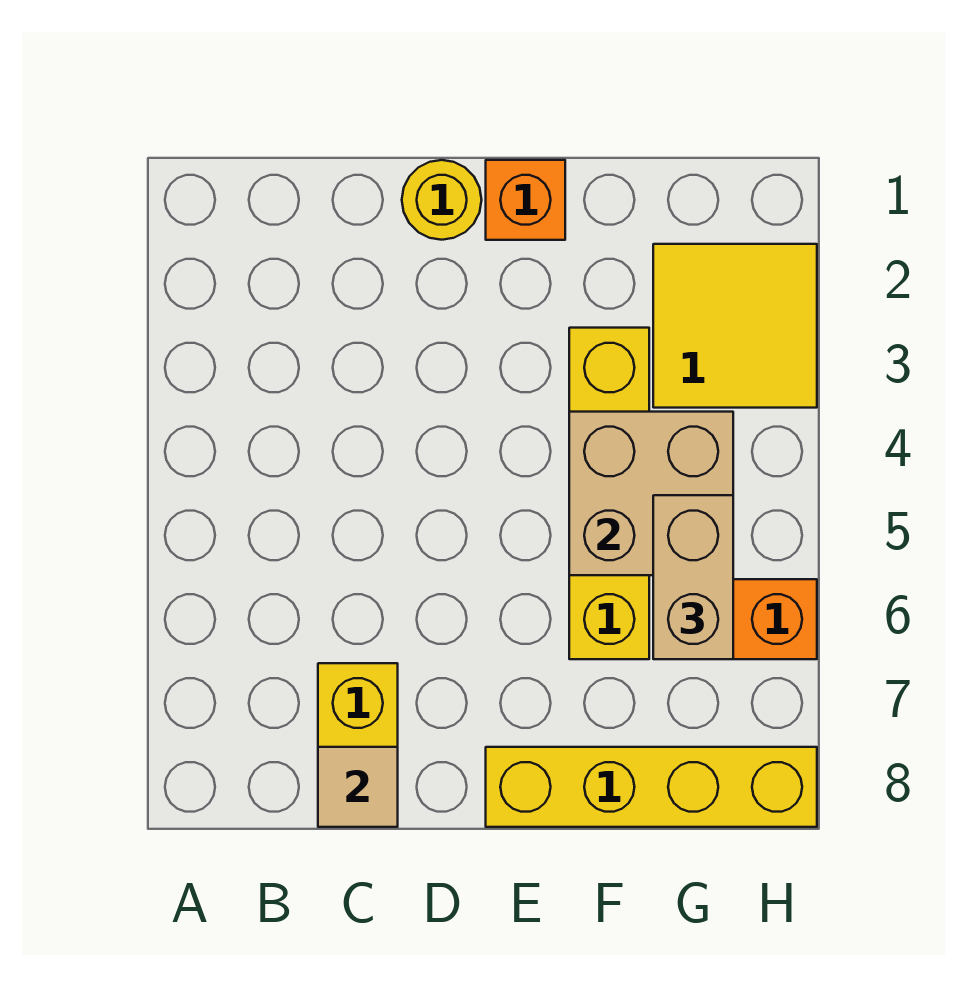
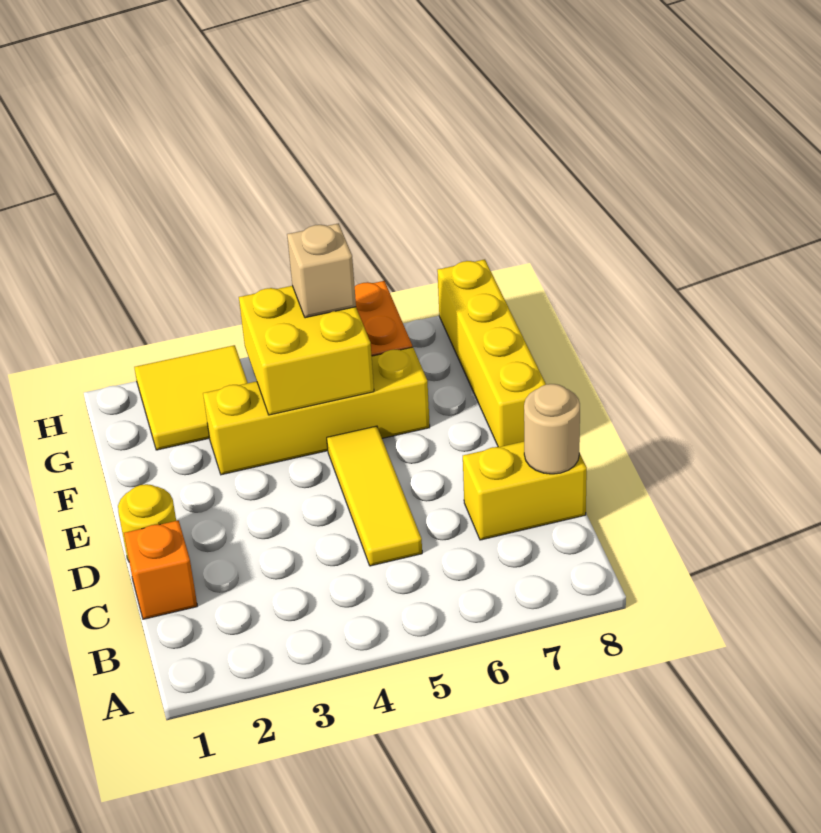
none -> yellow tile C5:E5 level 1
tan tile C8 level 2 -> tan round brick C8 level 2
orange brick E1 level 1 -> orange brick C1 level 1
tan brick F4:G5 level 2 -> yellow brick F4:G5 level 2
tan brick G5:G6 level 3 -> tan brick G5 level 3

